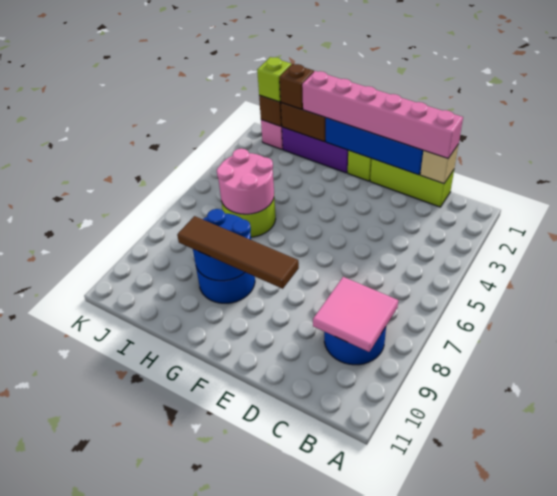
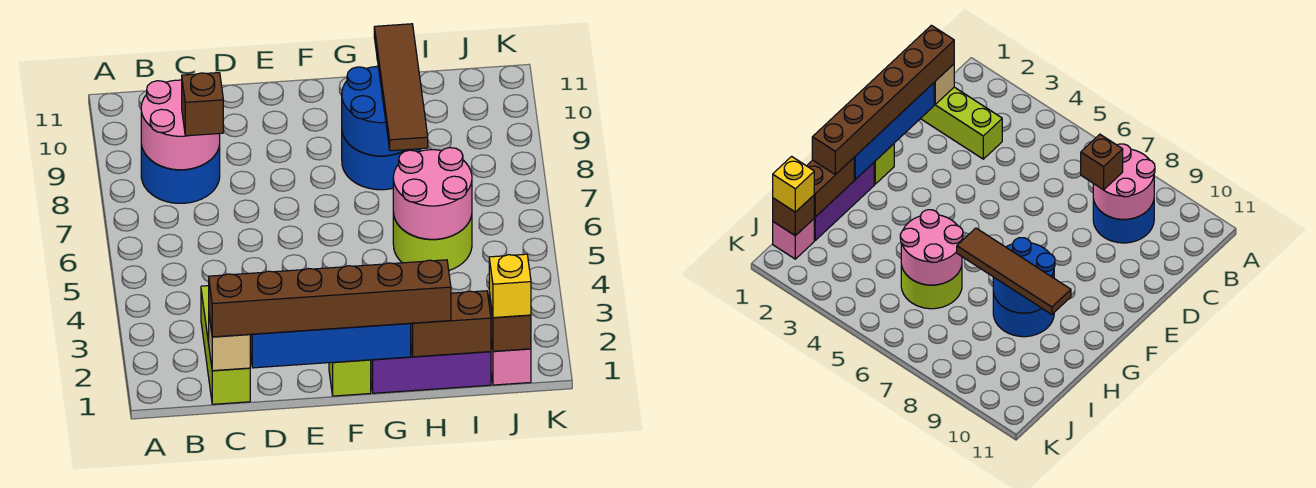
pink tile B8:C9 level 2 -> pink round brick B8:C9 level 2
lime brick C1:E1 level 1 -> lime brick C1:C3 level 1
pink brick C1:H1 level 3 -> brown brick C1:H1 level 3
brown tile E9:H9 level 3 -> brown tile H7:H10 level 3
brown brick I1 level 3 -> brown brick C8 level 3
lime brick J1 level 3 -> yellow brick J1 level 3

